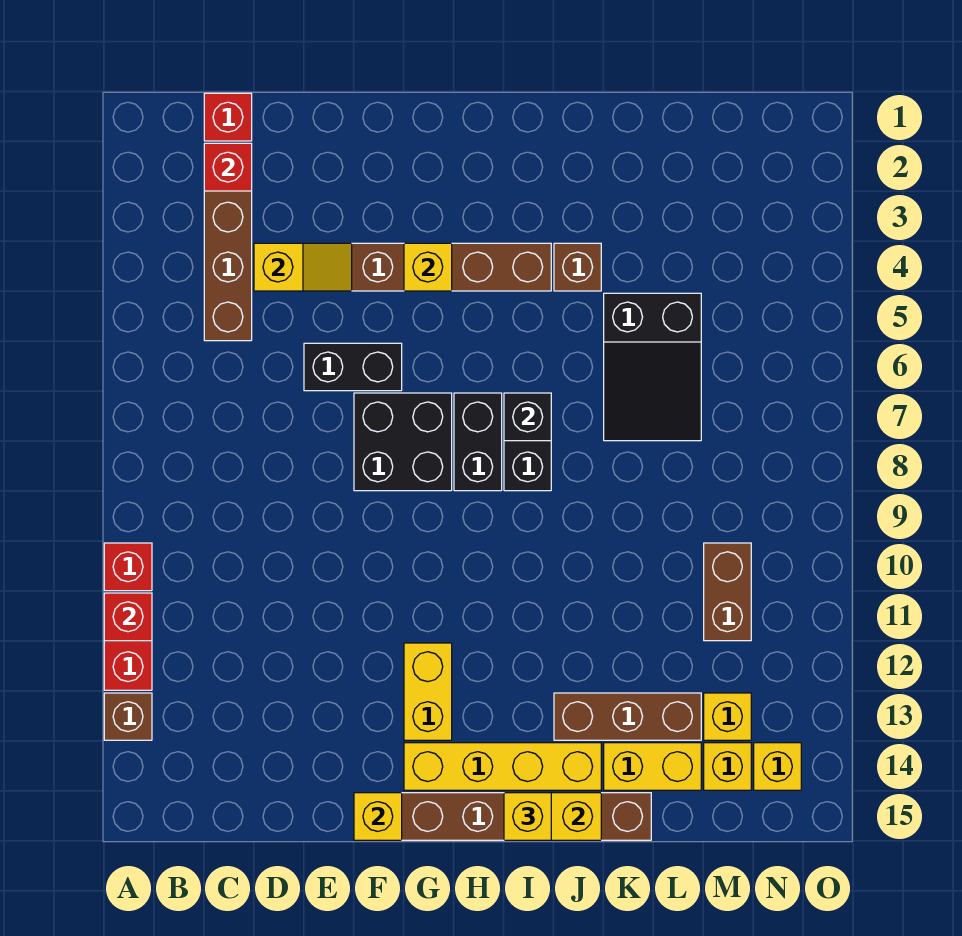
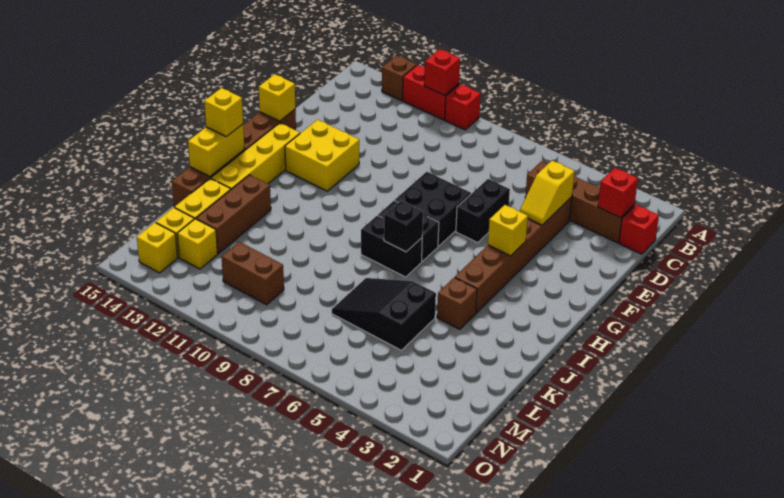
yellow brick G12:G13 level 1 -> yellow brick F12:G13 level 1

